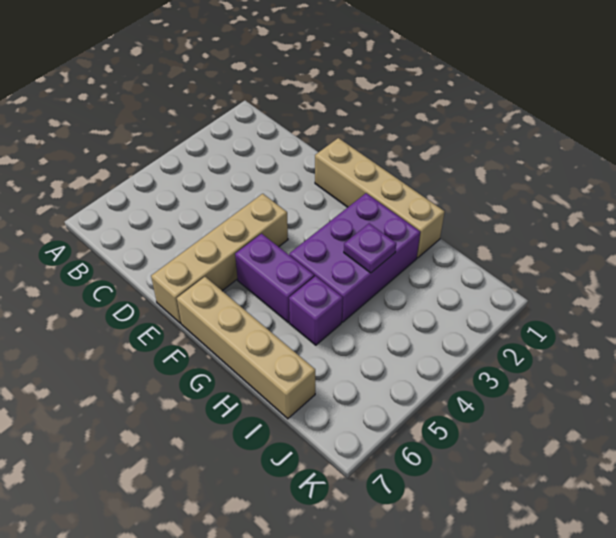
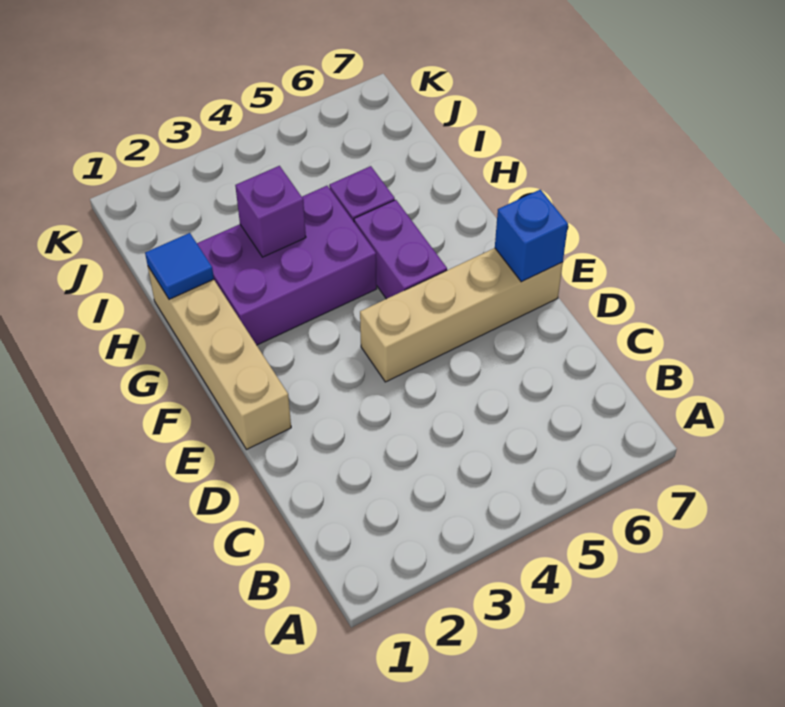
none -> blue brick E7 level 2
tan brick F7:I7 level 1 -> none
none -> blue tile H1 level 2
purple plate H3 level 2 -> purple brick H3 level 2

